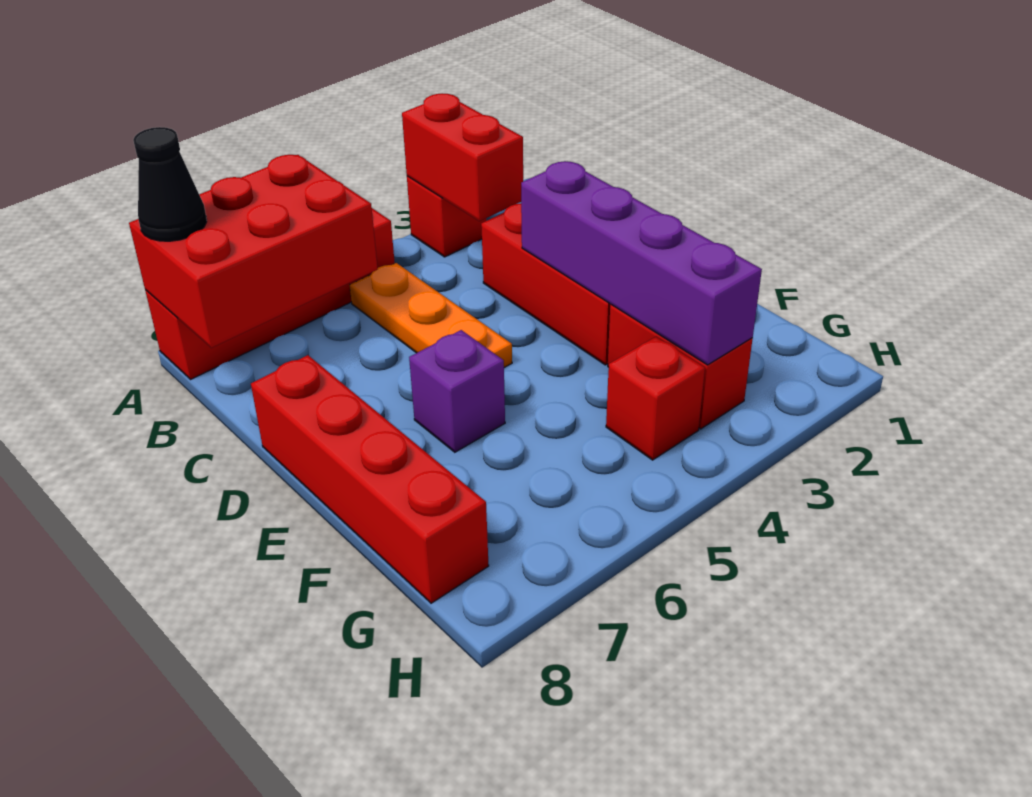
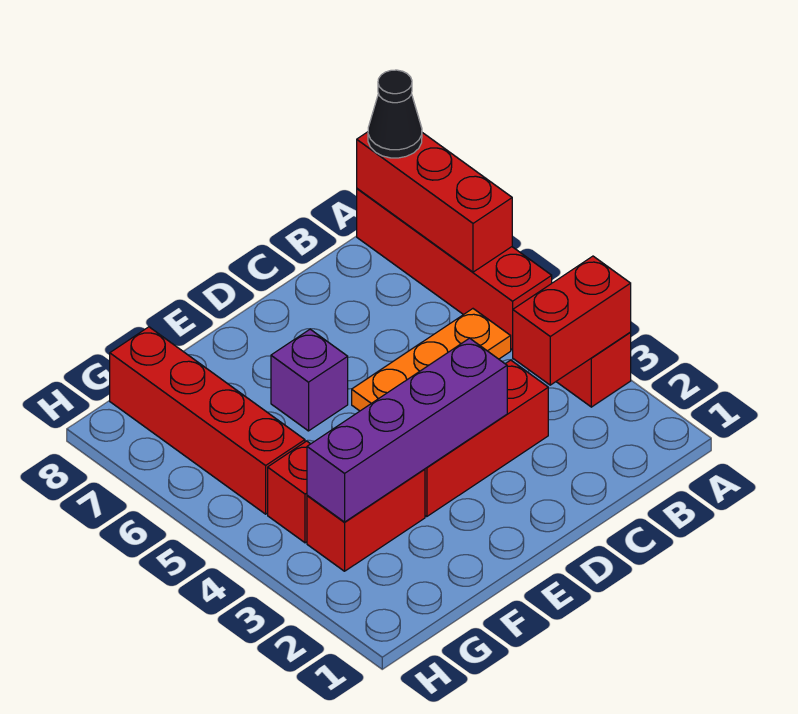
red brick A6:B8 level 2 -> red brick A6:A8 level 2
red brick D8:G8 level 1 -> red brick G5:G8 level 1

